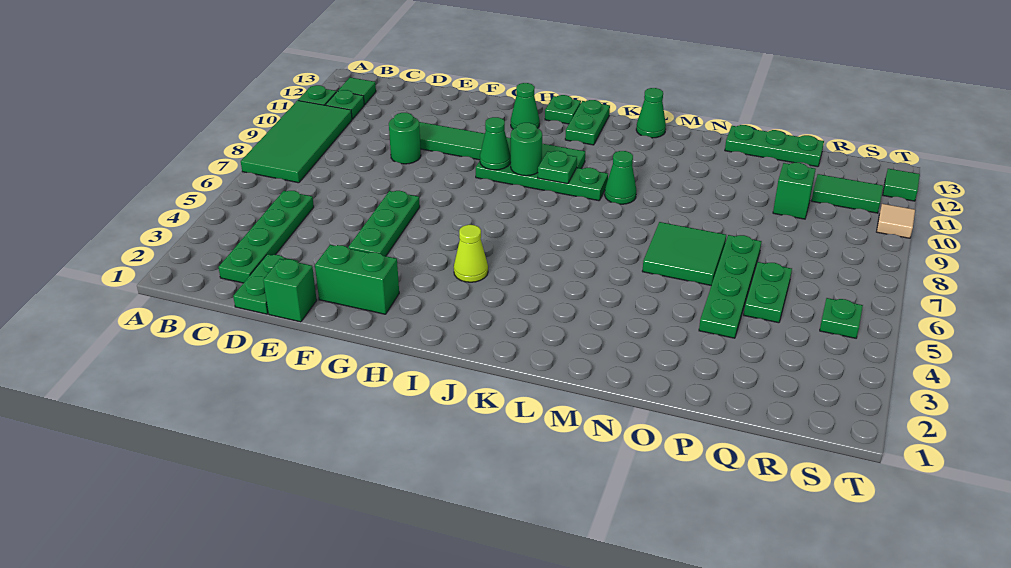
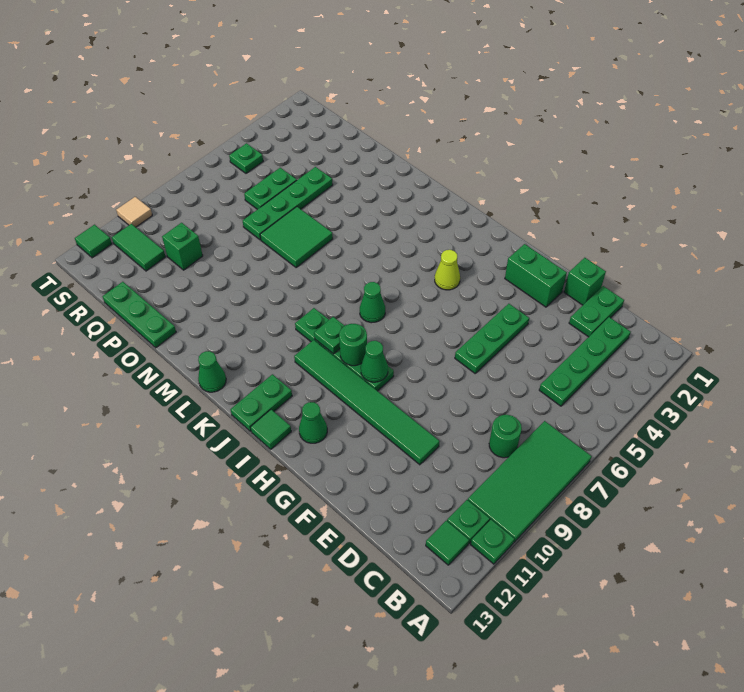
green round brick E9 level 1 -> green round brick C8 level 1
green plate I13 level 1 -> green tile I13 level 1
green cone L9 level 1 -> green cone J7 level 1

